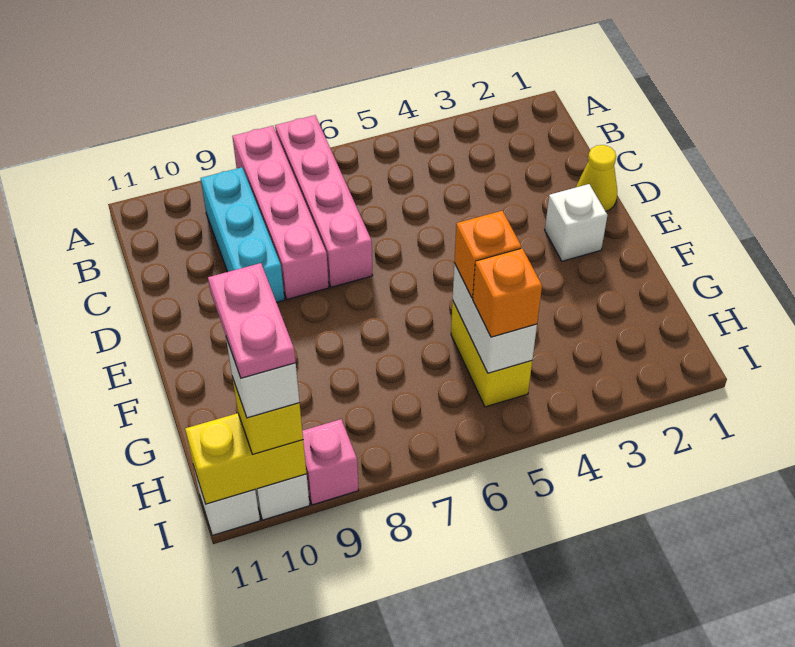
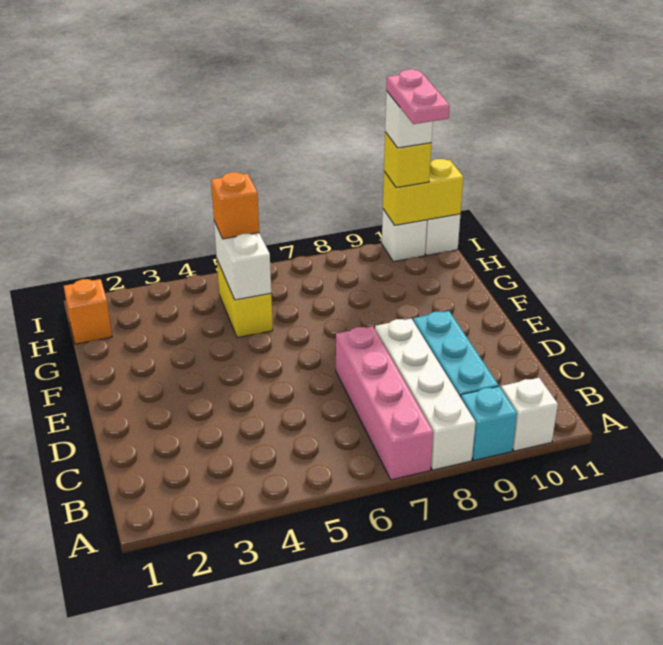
pink brick A8:D8 level 1 -> white brick A8:D8 level 1
none -> cyan brick A9 level 1
yellow cone D1 level 1 -> none
white brick E2 level 1 -> white brick A10 level 1
orange brick G5 level 3 -> orange brick H1 level 1
pink brick I9 level 1 -> none

